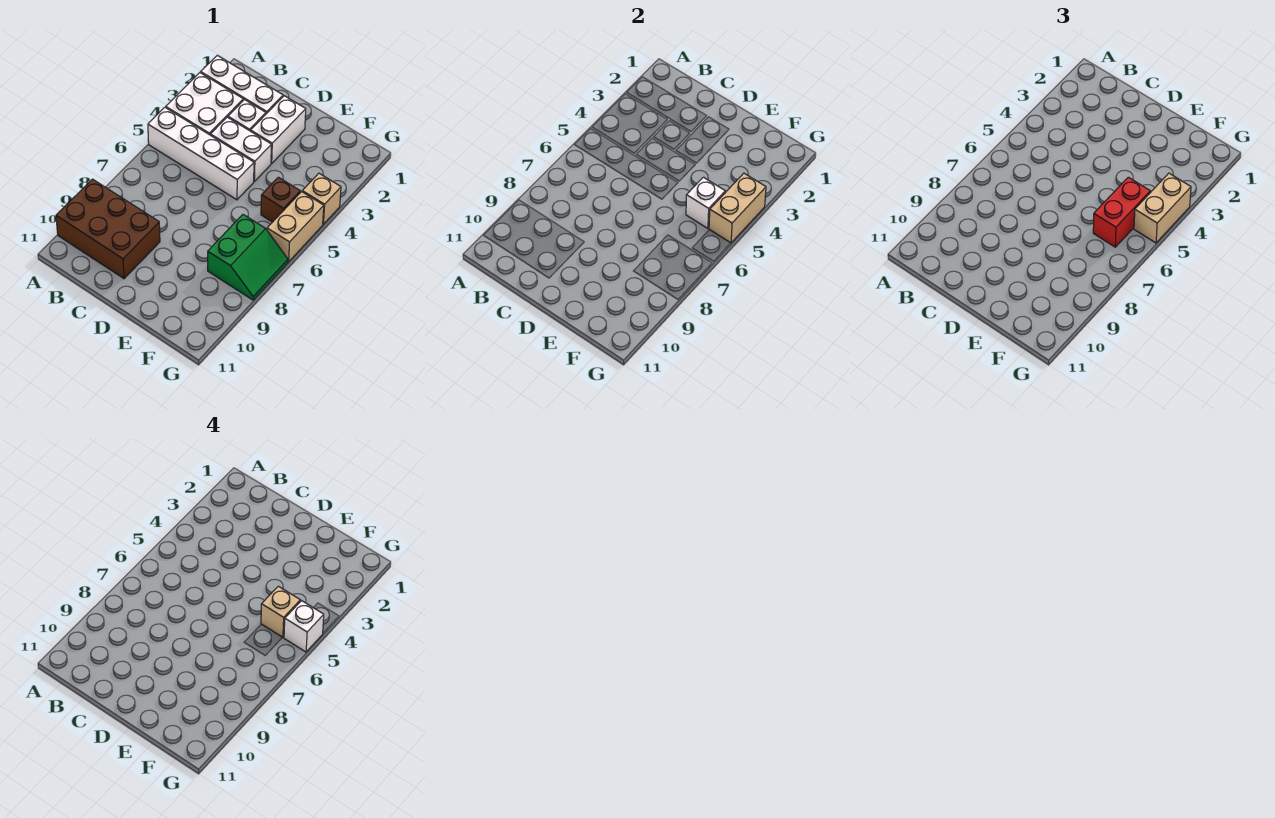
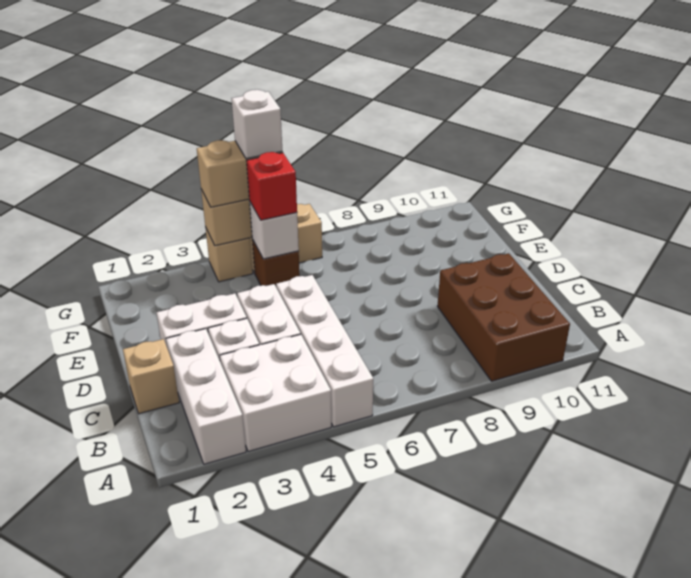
red brick F5:F6 level 3 -> red brick F5 level 3
tan brick F5 level 4 -> tan brick C1 level 1
green slope F7:G8 level 1 top F -> none

